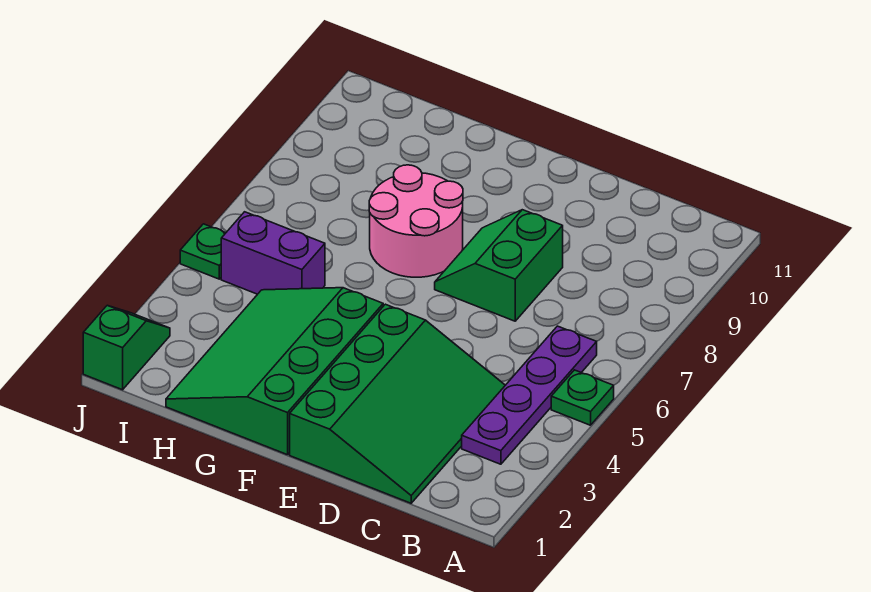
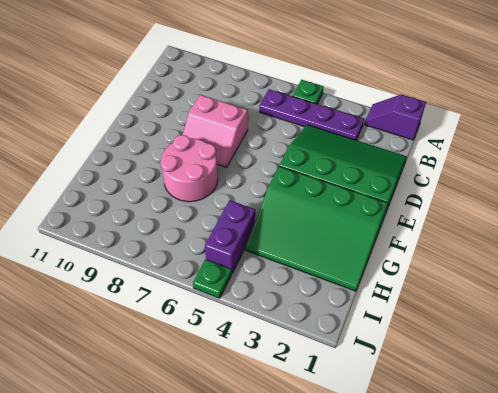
none -> purple slope A1:A2 level 1 top 1
green slope D7:E8 level 1 top D -> pink slope D7:E8 level 1 top D
green slope J1:J2 level 1 top 1 -> none

